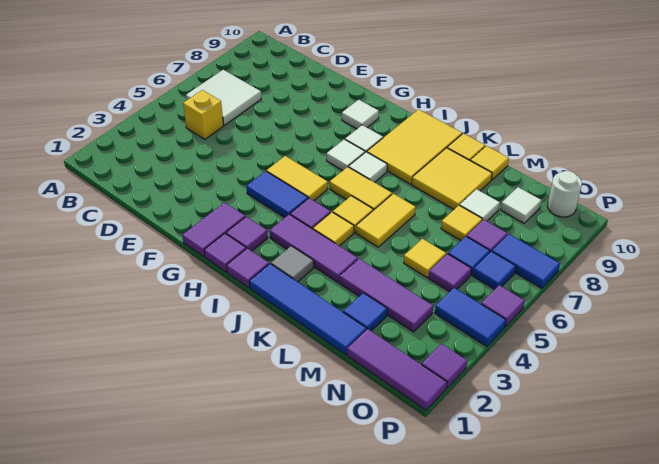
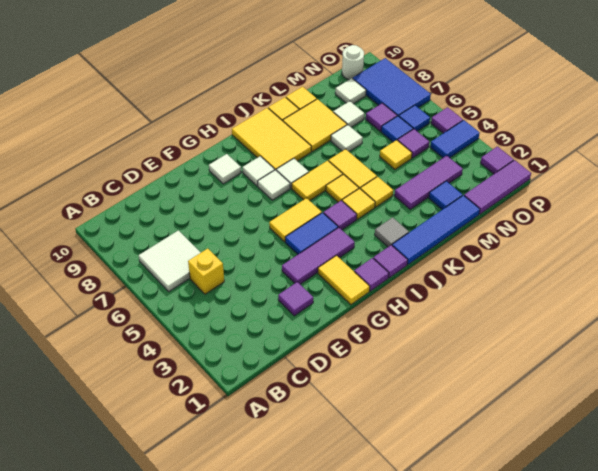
purple tile G1:G2 level 1 -> yellow tile G1:G2 level 1
purple tile H2 level 1 -> purple tile E2 level 1
purple tile I3:K3 level 1 -> purple tile F3:H3 level 1
none -> white tile L7 level 1
yellow tile M7 level 1 -> yellow tile K4 level 1
blue tile O7:P7 level 1 -> blue tile O7:P9 level 1

